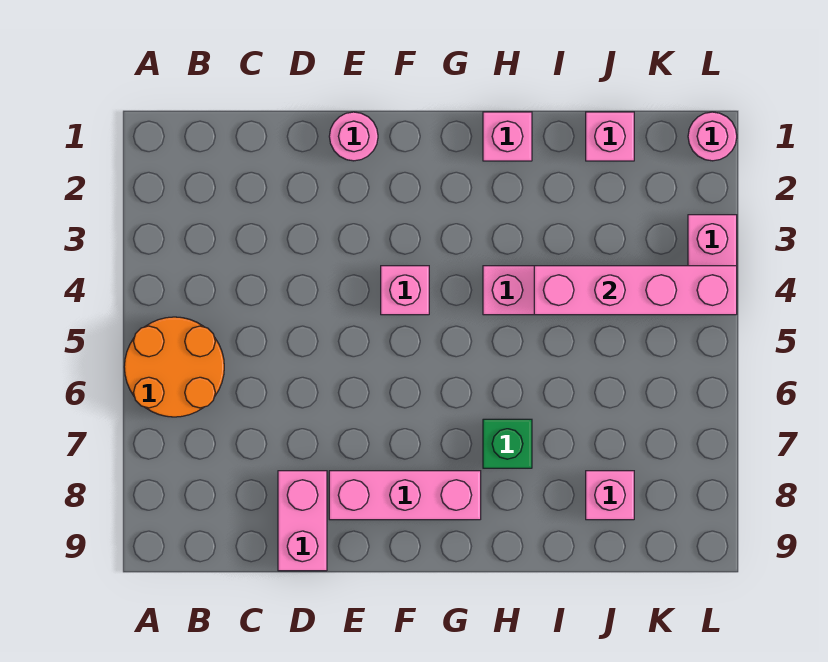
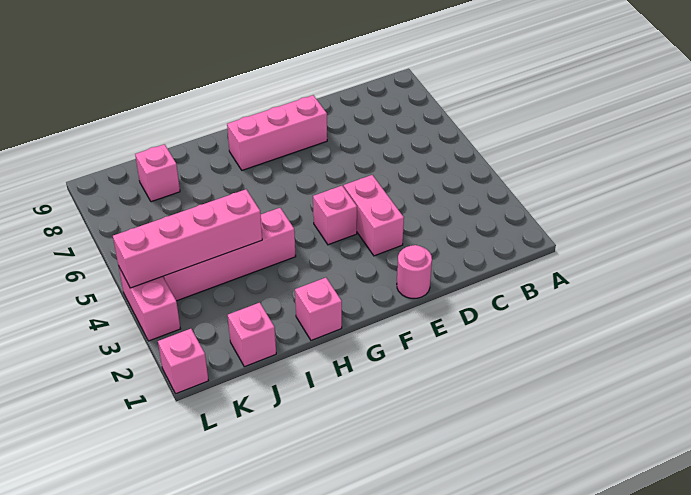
orange round brick A5:B6 level 1 -> none
pink brick D8:D9 level 1 -> pink brick E3:E4 level 1
green brick H7 level 1 -> none
pink round brick L1 level 1 -> pink brick L1 level 1

